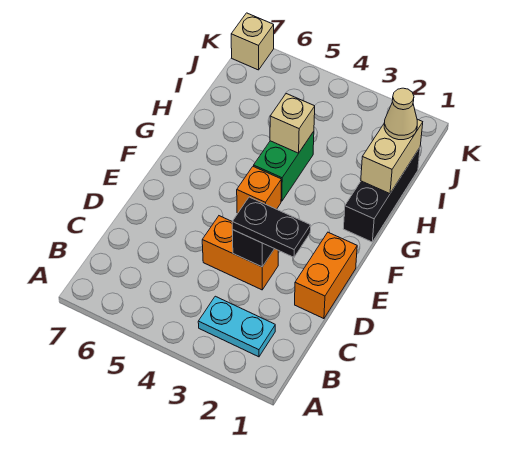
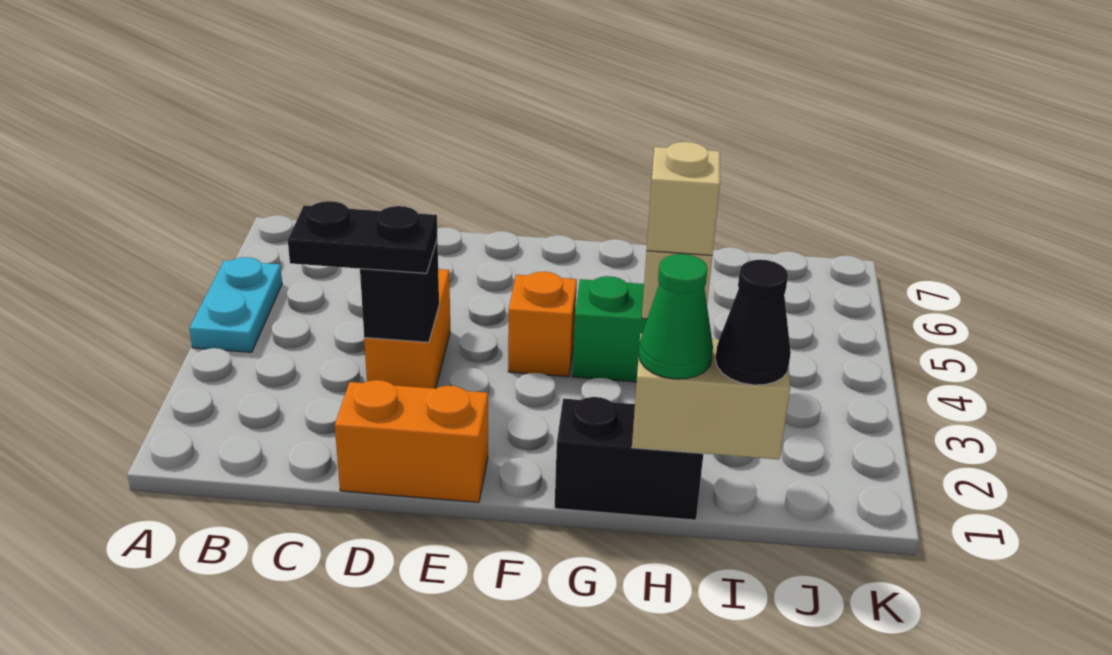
cyan plate B2:B3 level 1 -> cyan plate A4:A5 level 1
black plate D2:D3 level 3 -> black plate C3:D3 level 3
black brick G1:I1 level 1 -> black brick G1:H1 level 1
none -> green cone H1 level 3
tan cone I1 level 3 -> black cone I1 level 3
tan brick K7 level 1 -> tan brick H4 level 3

